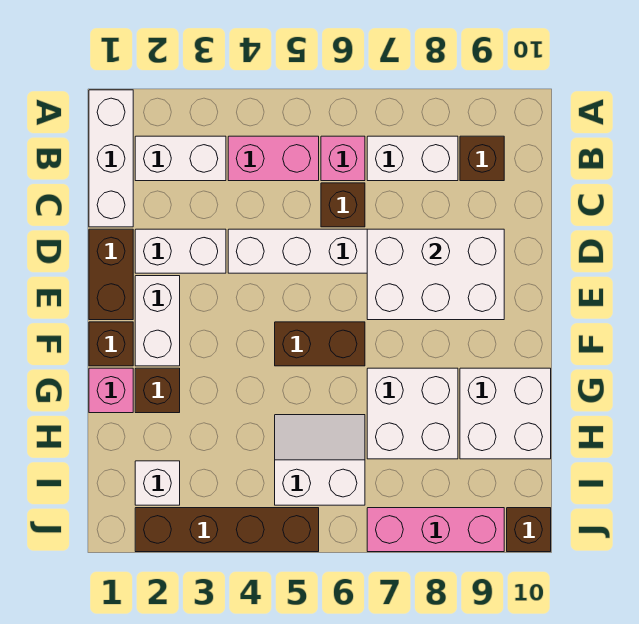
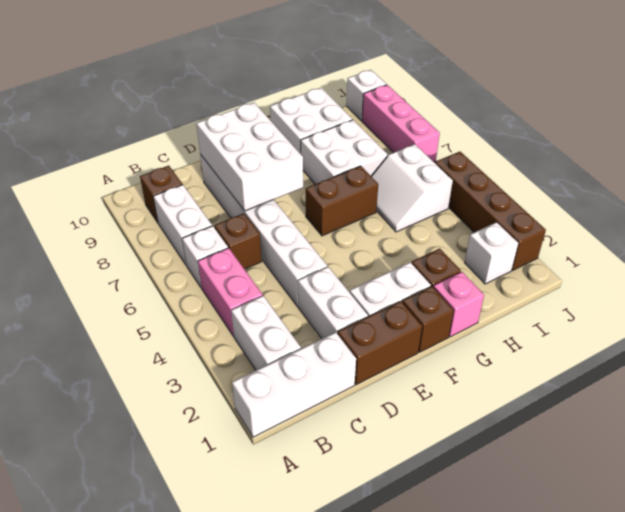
pink brick B6 level 1 -> white brick B6 level 1
brown brick F5:F6 level 1 -> brown brick F6:G6 level 1
brown brick J10 level 1 -> white brick J10 level 1

